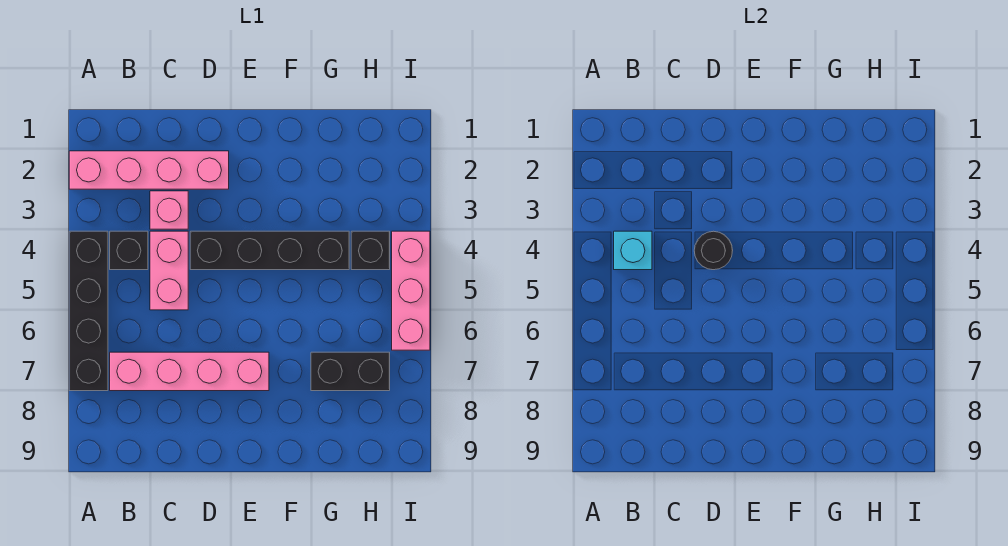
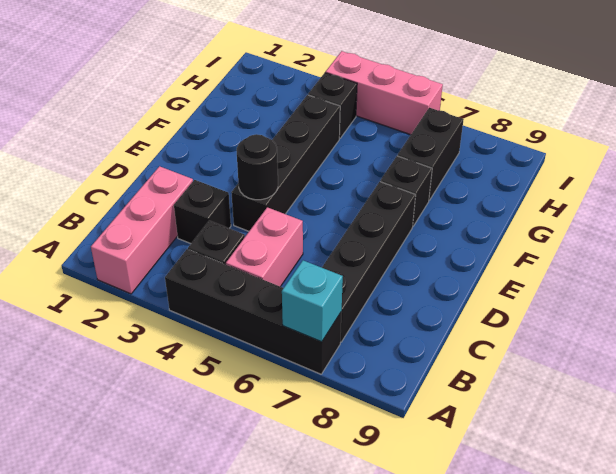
pink brick A2:D2 level 1 -> pink brick A2:C2 level 1
cyan brick B4 level 2 -> cyan brick A7 level 2
pink brick B7:E7 level 1 -> black brick B7:E7 level 1
pink brick C3 level 1 -> black brick C3 level 1
pink brick C4:C5 level 1 -> pink brick B5:C5 level 1
none -> black brick F7 level 1

